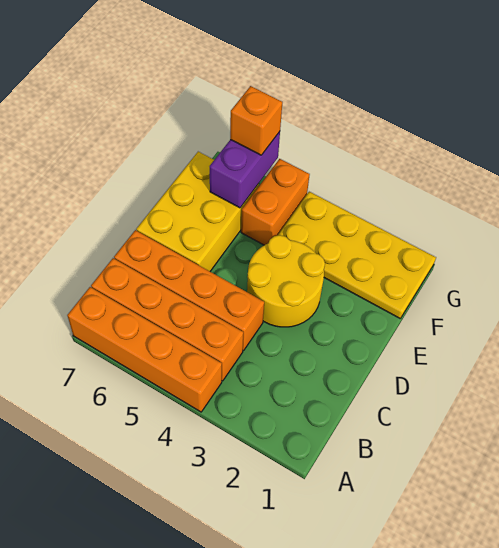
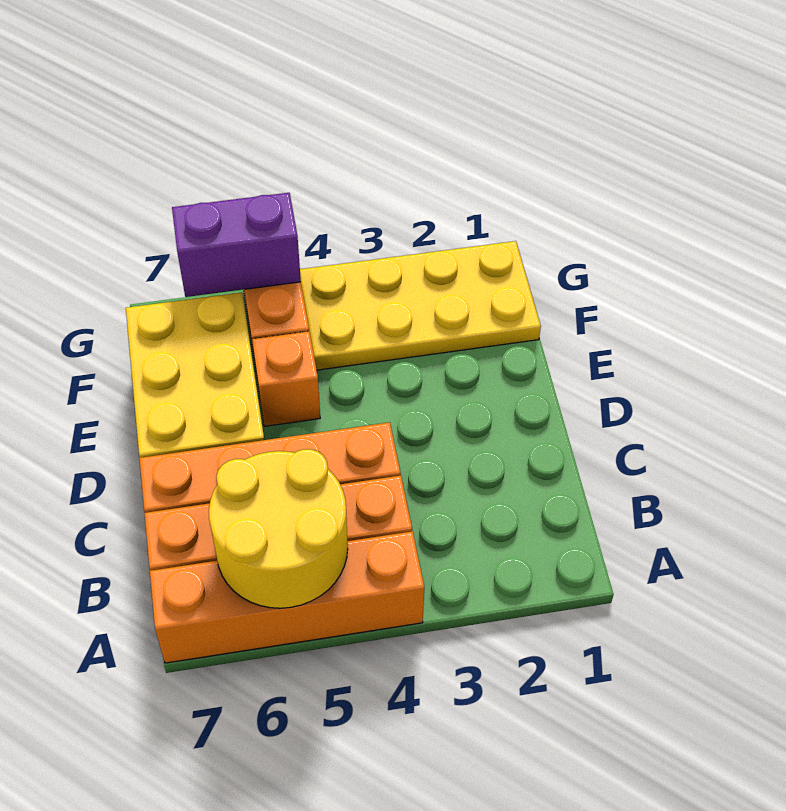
yellow round brick D3:E4 level 1 -> yellow round brick A5:B6 level 2
purple brick F6:G6 level 2 -> purple brick G5:G6 level 2
orange brick G6 level 3 -> orange brick E5 level 1

